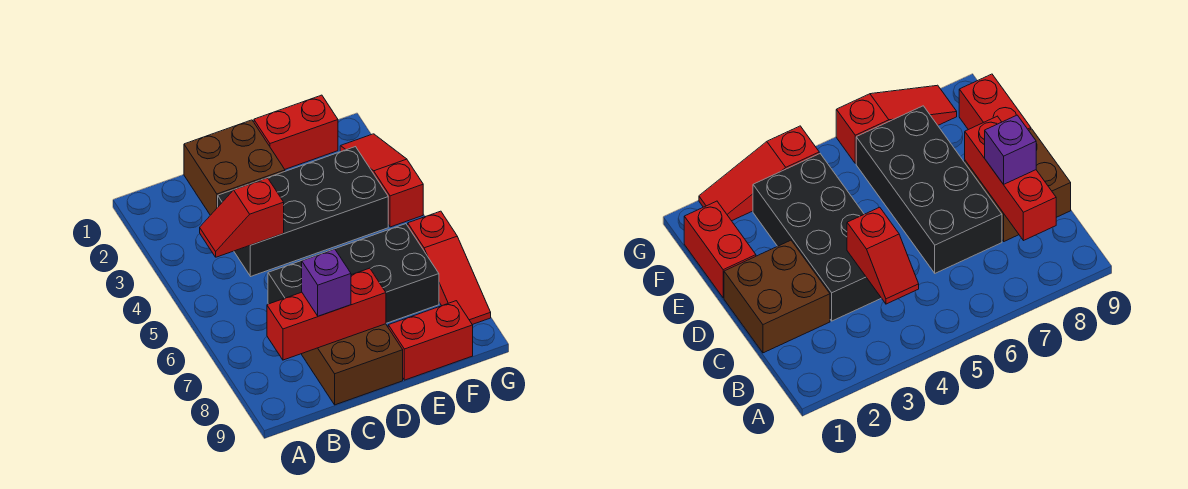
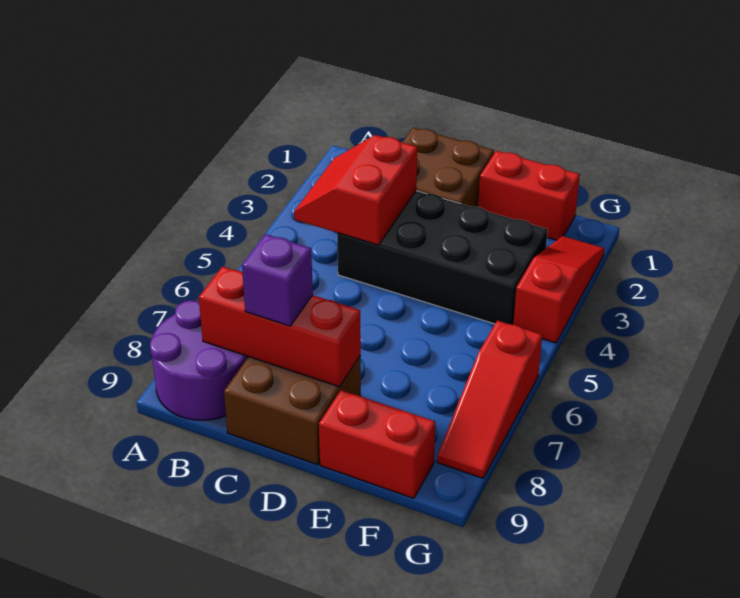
none -> purple round brick A8:B9 level 1
red slope B4:C4 level 2 top C -> red slope B3:C4 level 2 top C
black brick C6:F7 level 1 -> none

